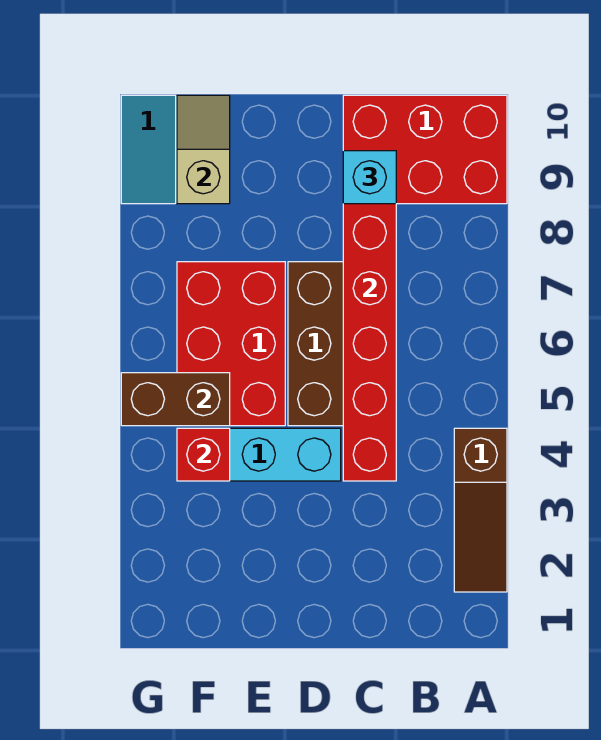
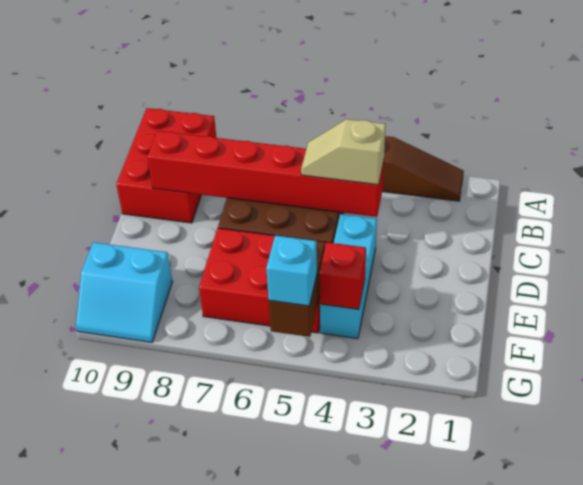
cyan brick C9 level 3 -> cyan brick G5 level 3
tan slope F9:F10 level 2 top 9 -> tan slope C4:C5 level 3 top 4

